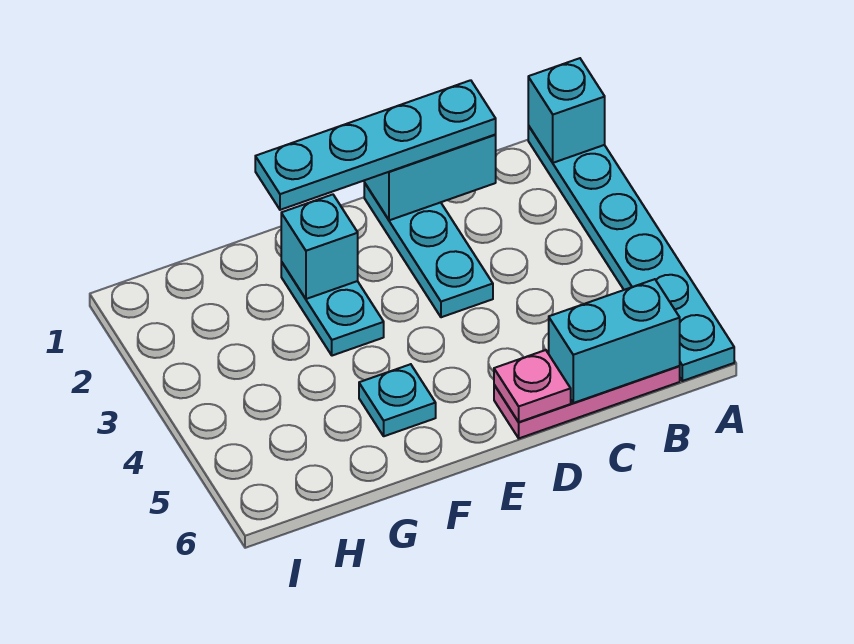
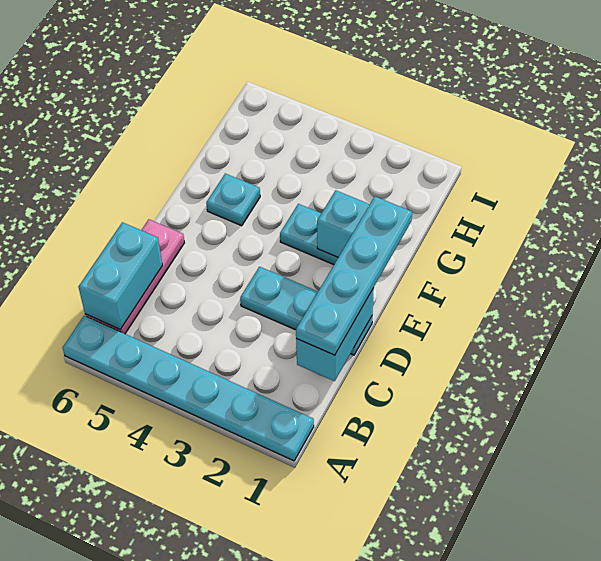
cyan brick A1 level 2 -> none
pink plate D6 level 2 -> none

